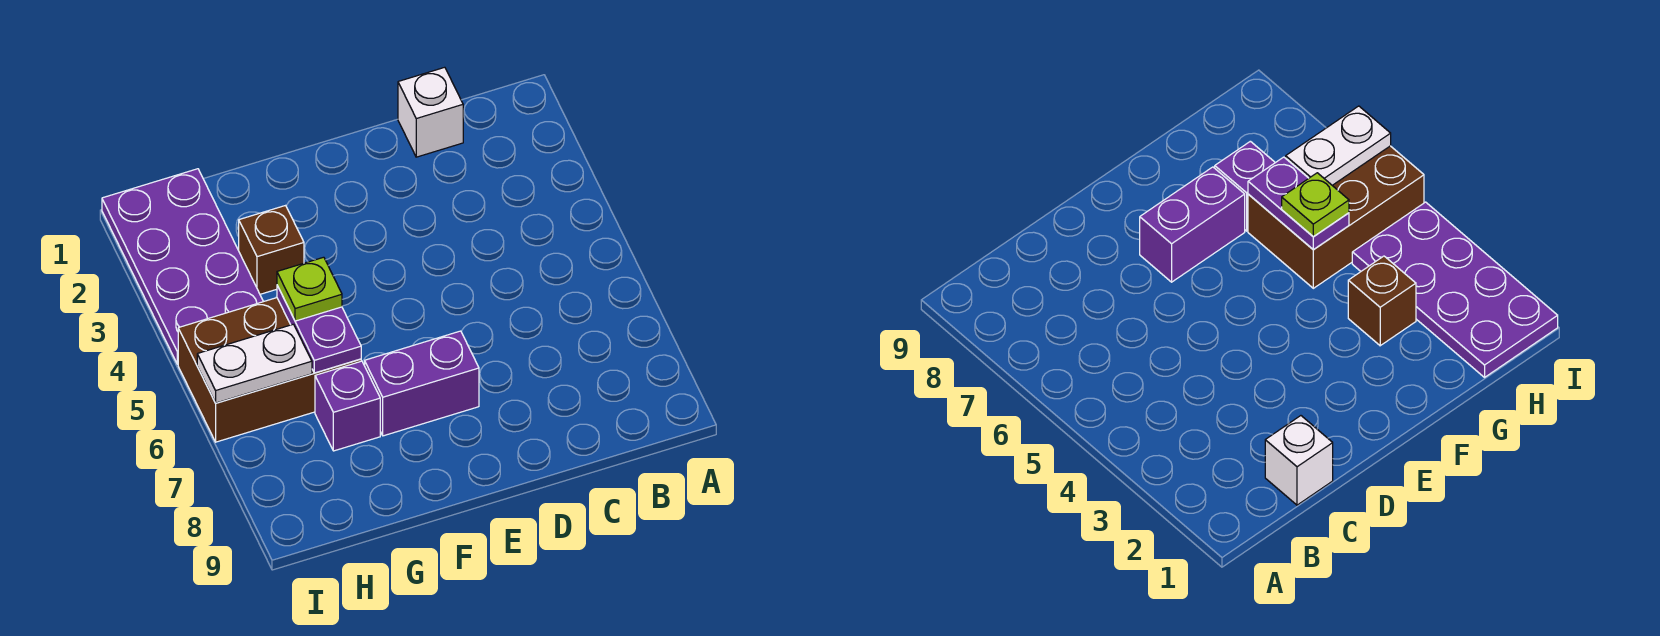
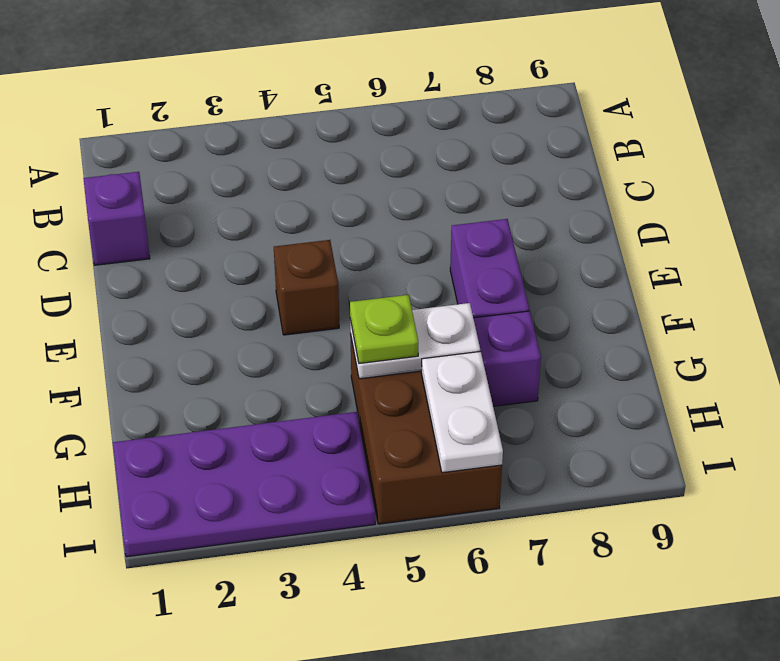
white brick C1 level 1 -> purple brick C1 level 1
brown brick G3 level 1 -> brown brick E4 level 1
purple plate G5:G6 level 2 -> white plate G5:G6 level 2

